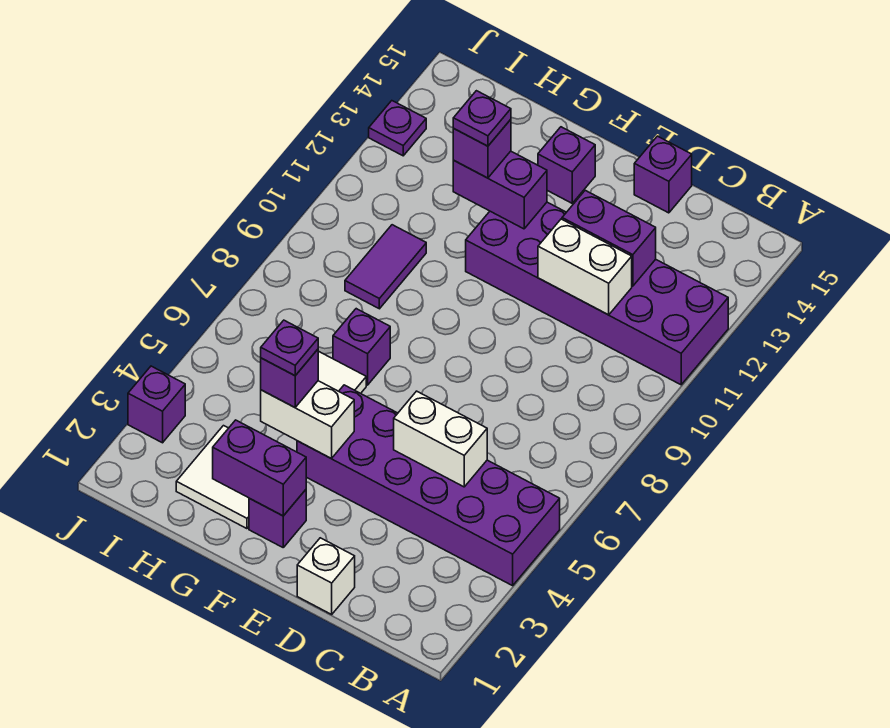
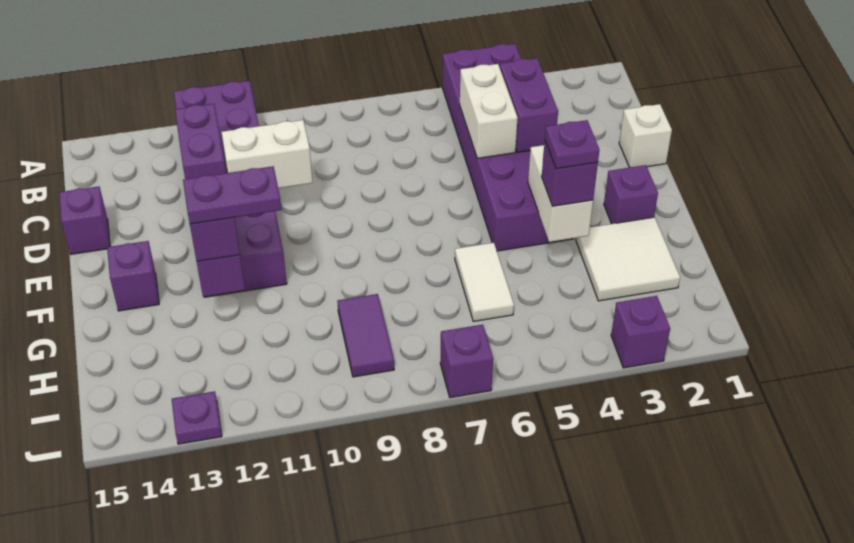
white brick C11:D11 level 2 -> white brick D10:D11 level 2
purple brick F2:G2 level 2 -> purple brick C4:D4 level 2
purple brick G7 level 1 -> purple brick J7 level 1
purple plate G12 level 4 -> purple plate G11:G12 level 4
purple tile H9:H10 level 1 -> purple tile H9:I9 level 1

